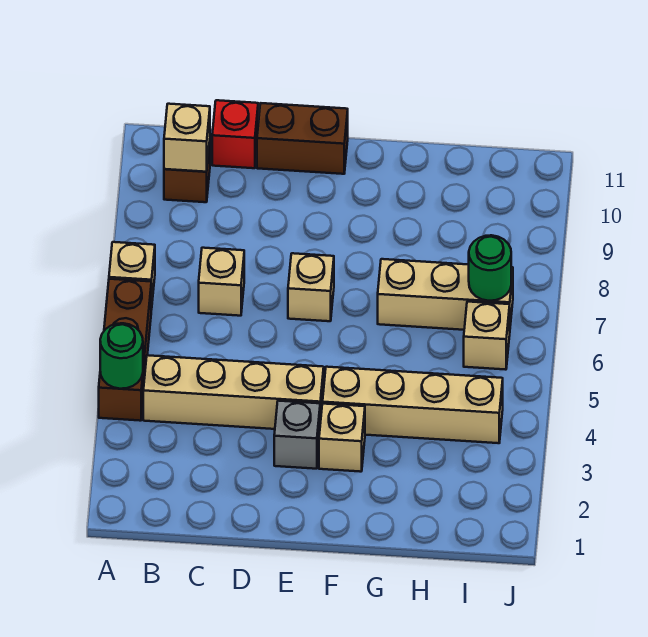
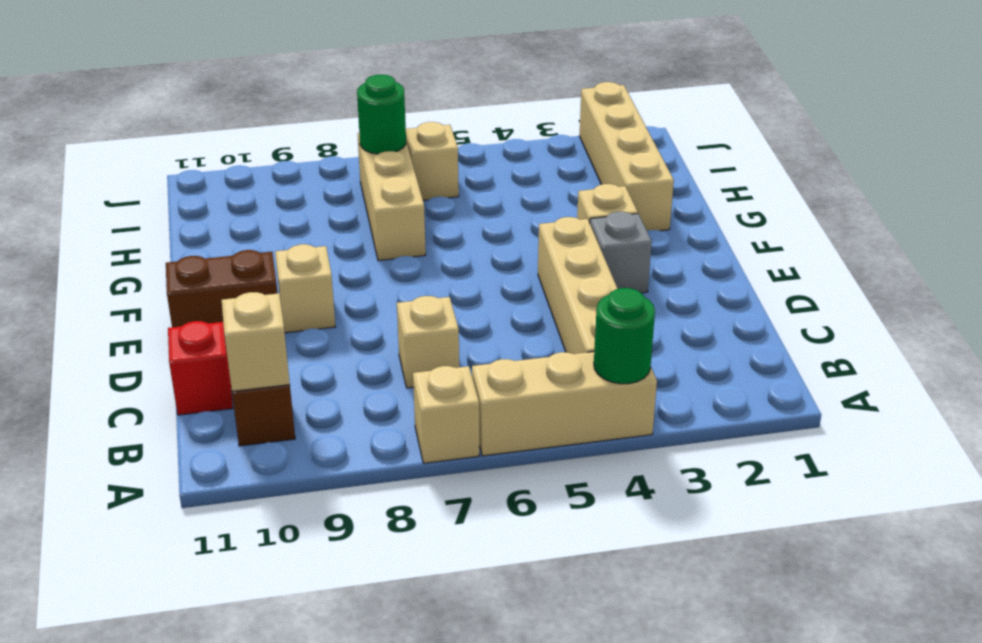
brown brick A4:A6 level 1 -> tan brick A4:A6 level 1
brown brick D11:E11 level 1 -> brown brick E10:E11 level 1
tan brick E7 level 1 -> tan brick E9 level 1
tan brick F4:I4 level 1 -> tan brick G2:J2 level 1

